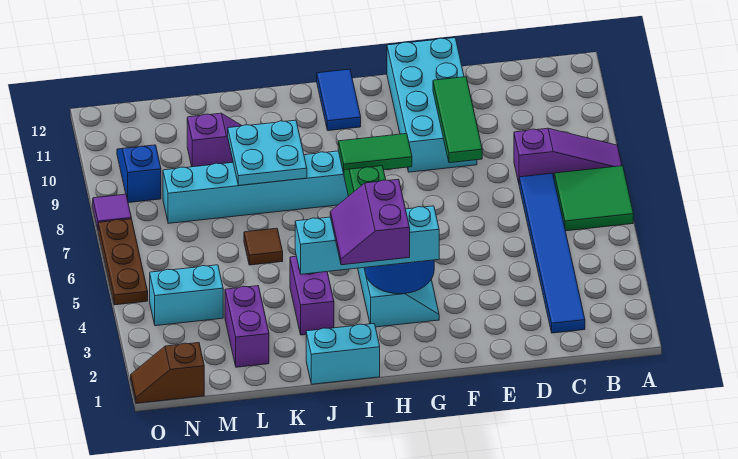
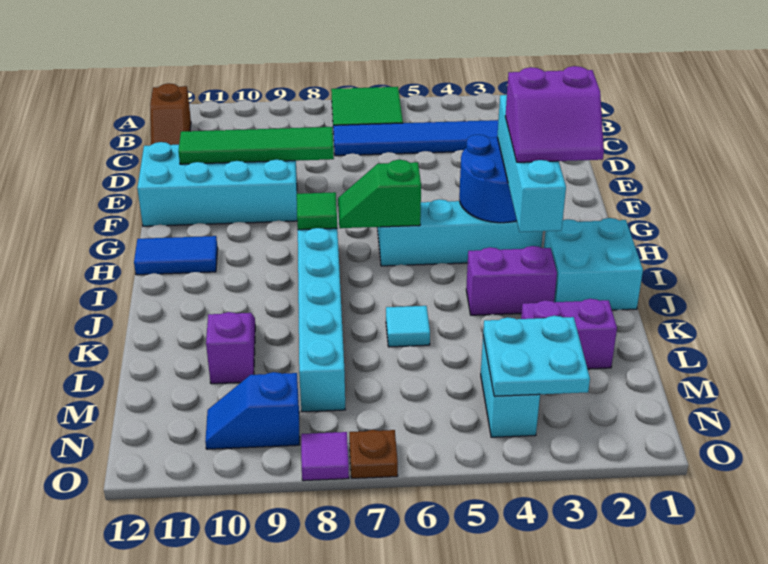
purple slope A8:C8 level 1 top C -> none
green tile E8:E10 level 2 -> green tile E8:E11 level 2
green tile G8:H8 level 2 -> green tile H8 level 2
cyan brick I1:J1 level 1 -> cyan brick I1:J2 level 1
cyan plate J8:K9 level 2 -> cyan plate M3:N4 level 2
brown tile K6 level 1 -> cyan tile K6 level 1
brown slope N1:O1 level 1 top N -> brown slope B12:C12 level 1 top B
brown plate O5:O7 level 1 -> brown plate O7 level 1

